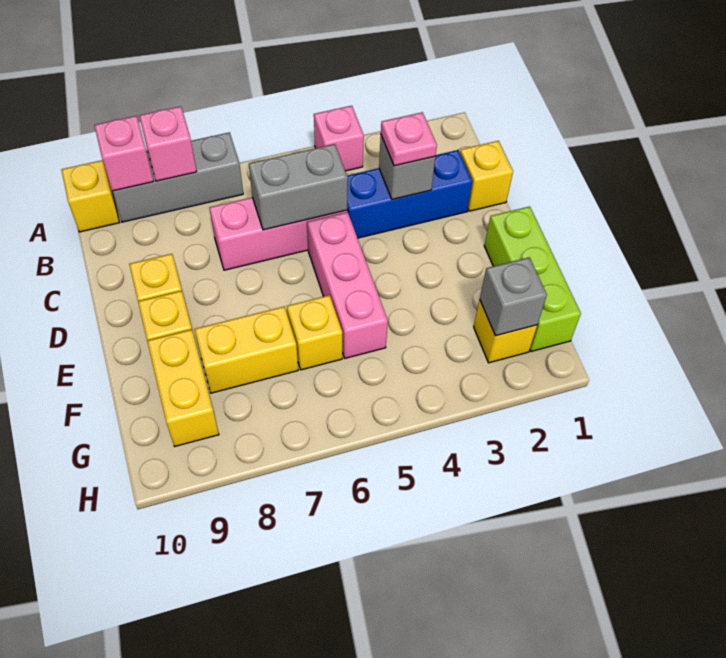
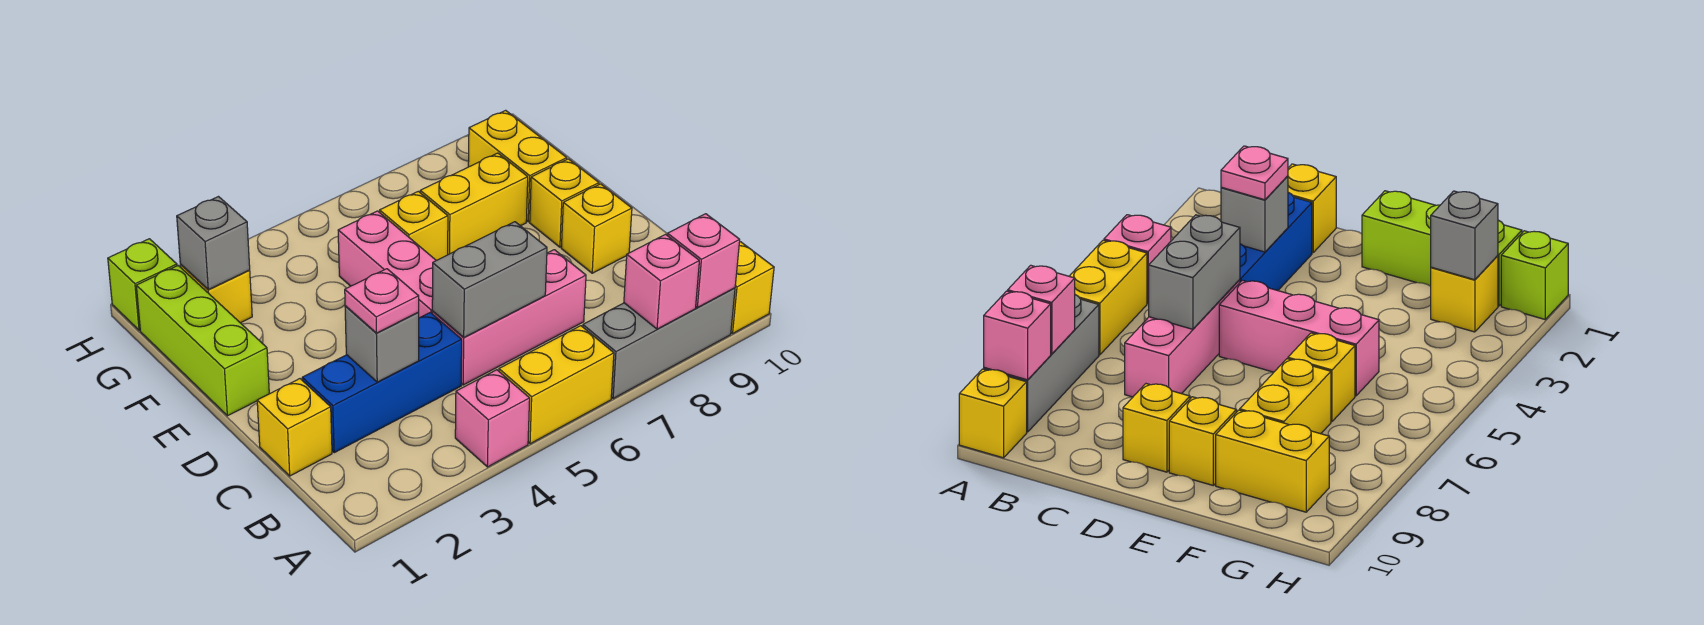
none -> yellow brick A5:A6 level 1
none -> lime brick H1 level 1

